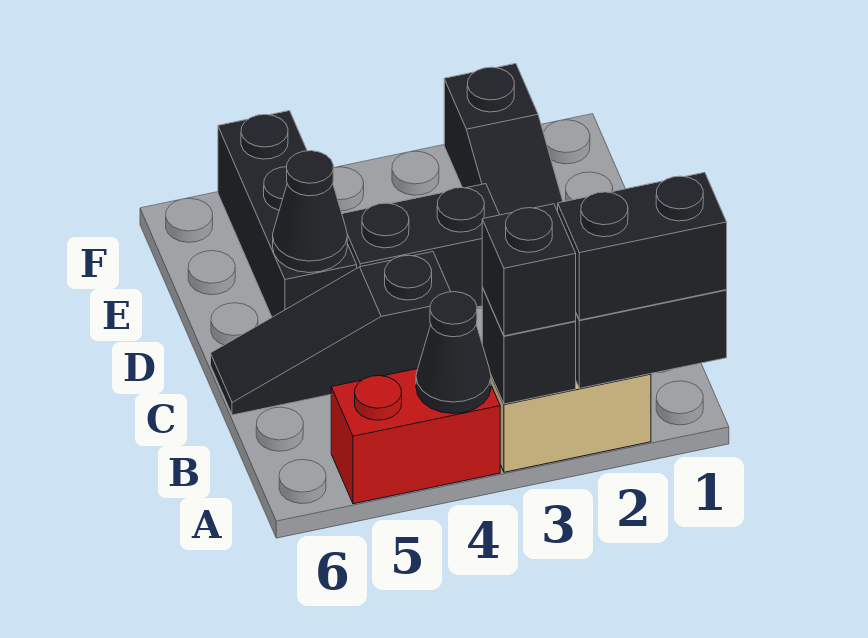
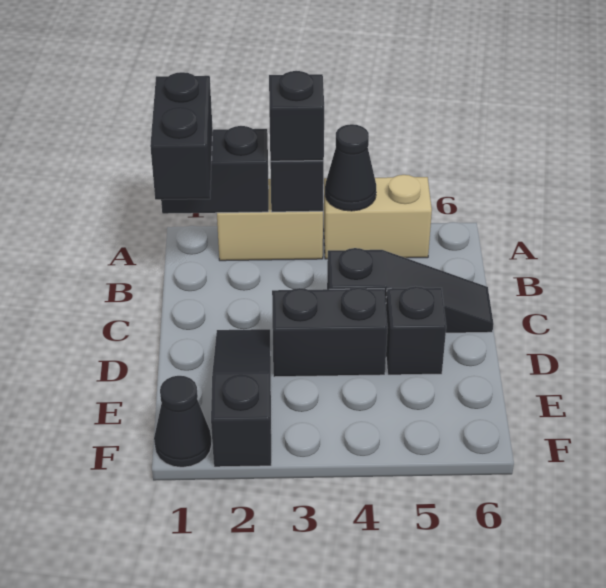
black brick A1:A2 level 3 -> black brick A1:B1 level 3
red brick A4:A5 level 1 -> tan brick A4:A5 level 1
black brick D5:F5 level 1 -> black brick D5 level 1
black cone D5 level 2 -> black cone F1 level 1

